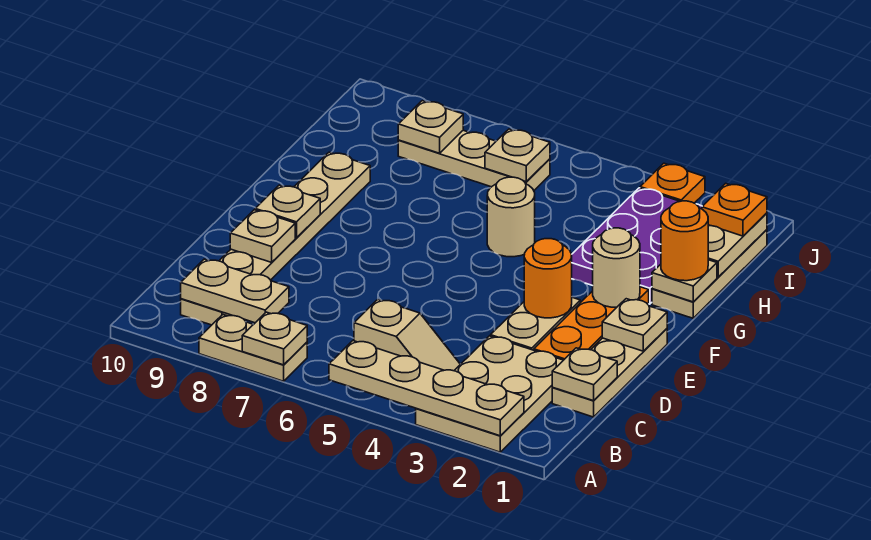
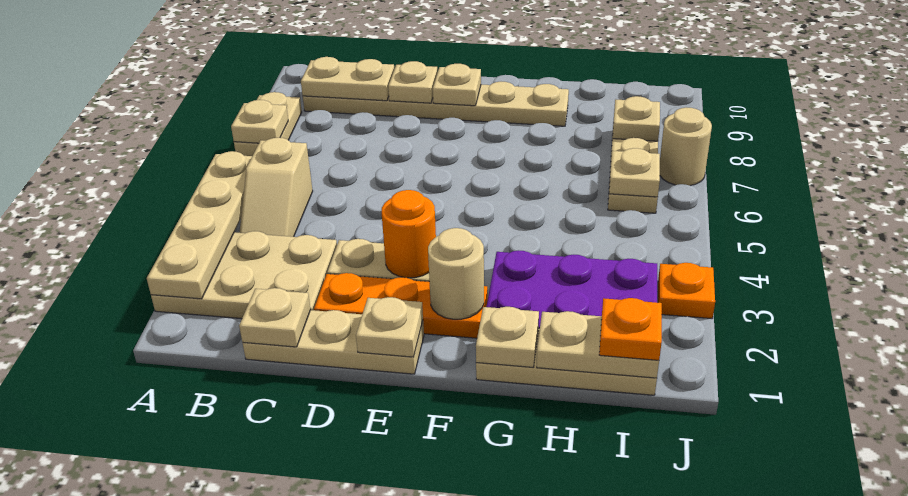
tan plate B8:B9 level 2 -> tan plate B9:C9 level 2
orange round brick G1 level 3 -> none
tan round brick G5 level 1 -> tan round brick J7 level 1

